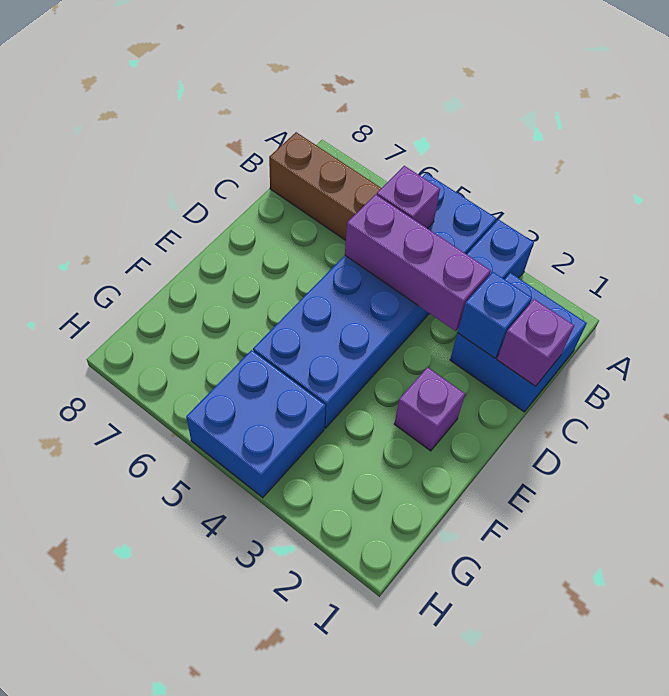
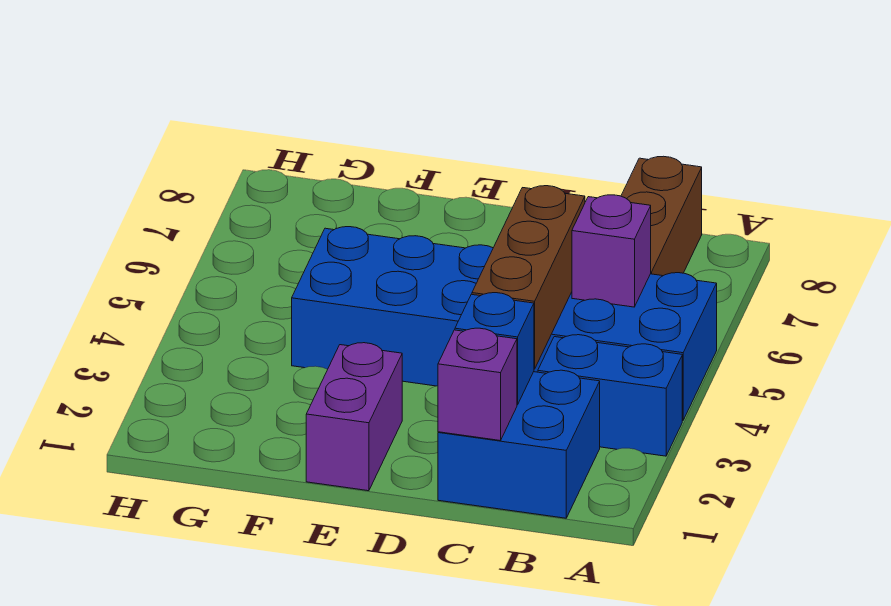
purple brick C3:C5 level 2 -> brown brick C3:C5 level 2
purple brick E2 level 1 -> purple brick E1:E2 level 1
blue brick G4:H5 level 1 -> none

